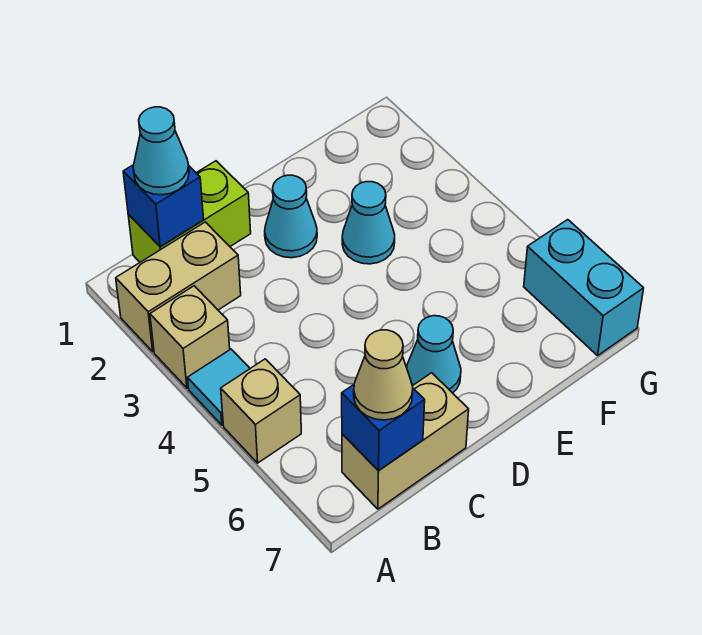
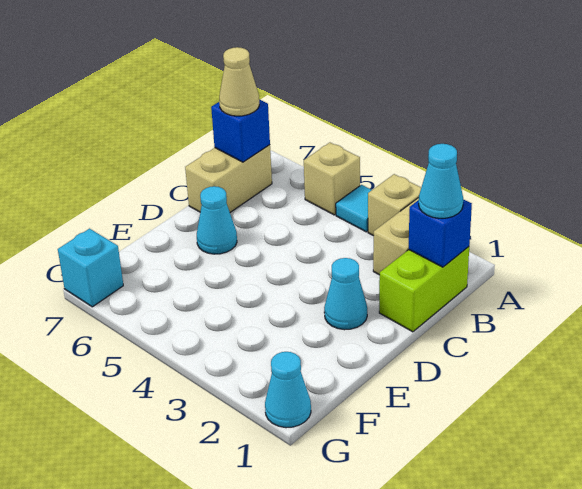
cyan cone E3 level 1 -> cyan cone G1 level 1
cyan brick G6:G7 level 1 -> cyan brick G7 level 1

